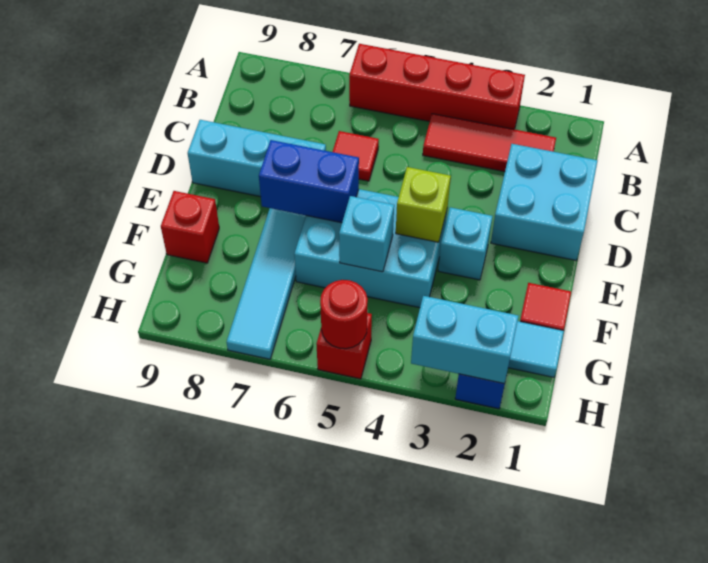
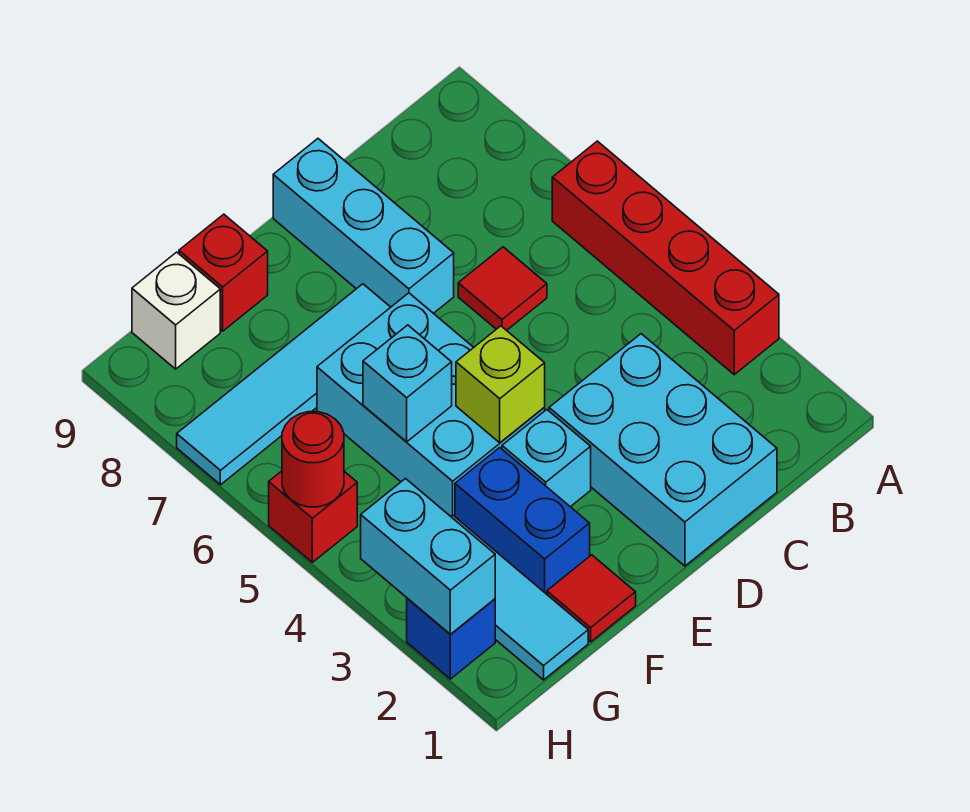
red tile B2:B4 level 1 -> none
cyan brick C1:D2 level 1 -> cyan brick C1:D3 level 1
blue brick E6:E7 level 2 -> blue brick F2:F3 level 1
none -> white brick G9 level 1

